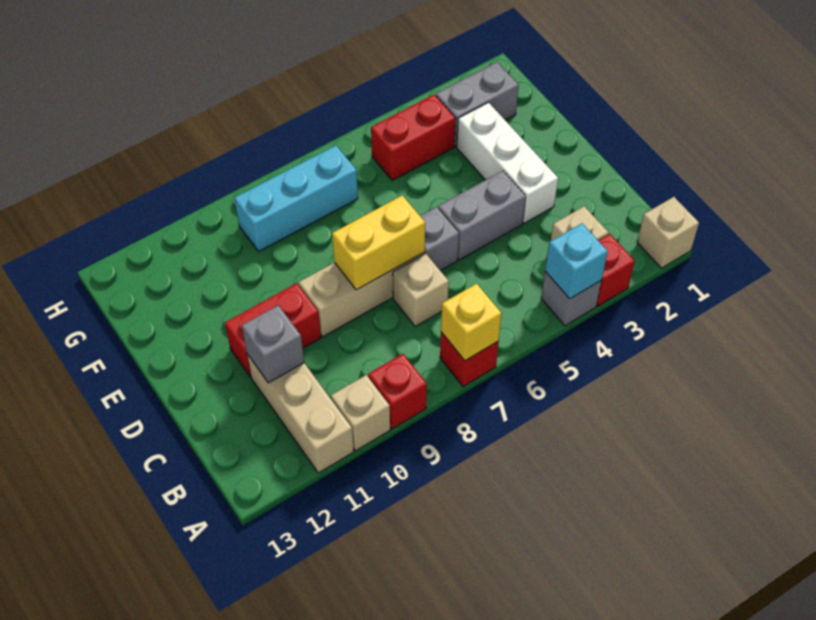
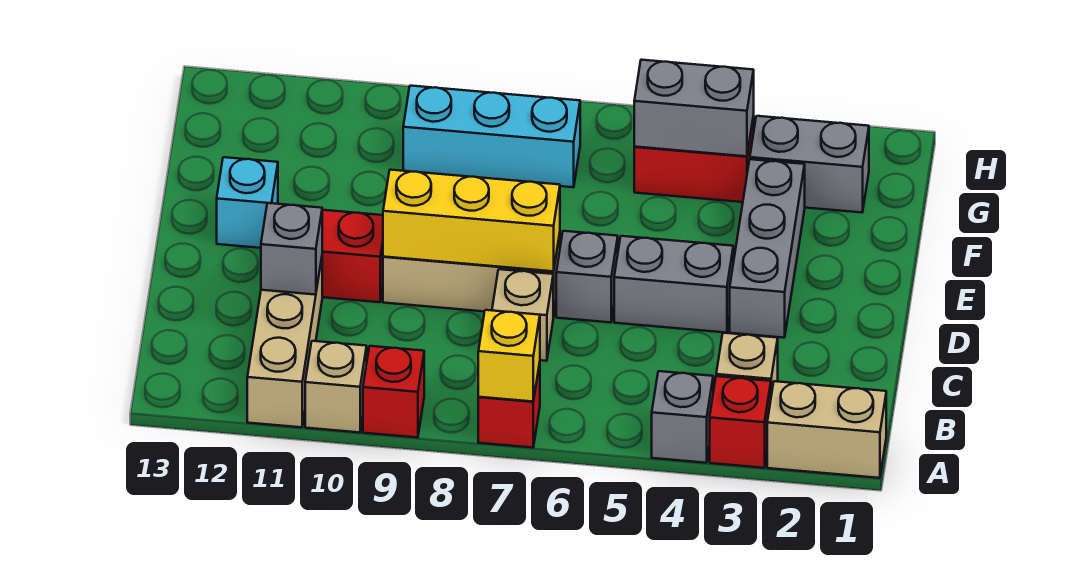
tan brick A1 level 1 -> tan brick A1:A2 level 1
cyan brick A4 level 2 -> cyan brick E12 level 1
white brick D3:F3 level 1 -> grey brick D3:F3 level 1
yellow brick D7:D8 level 2 -> yellow brick D7:D9 level 2
none -> grey brick G4:G5 level 2

